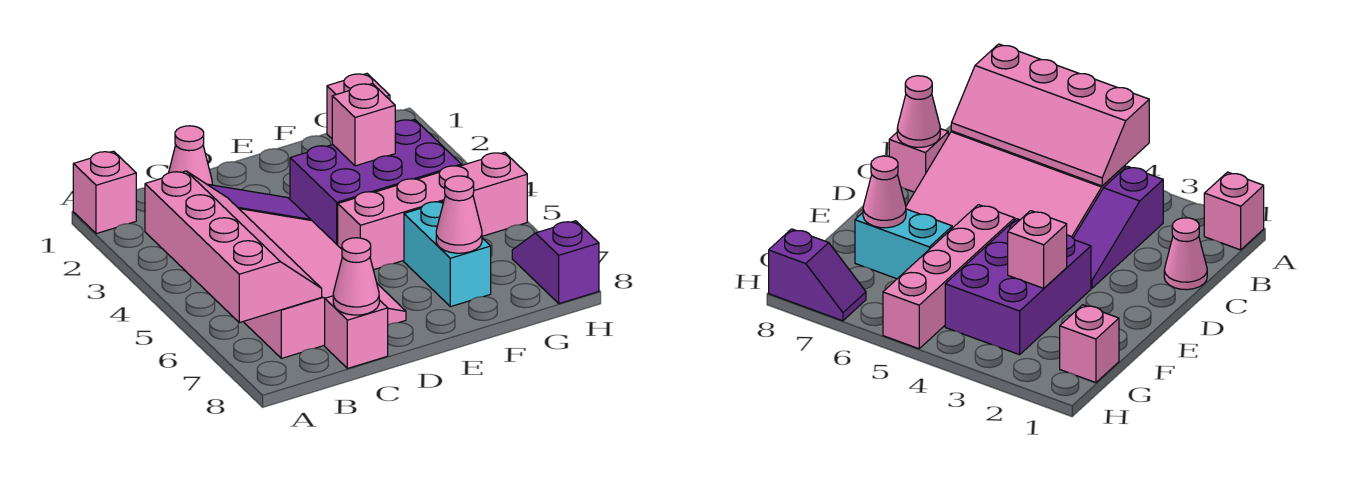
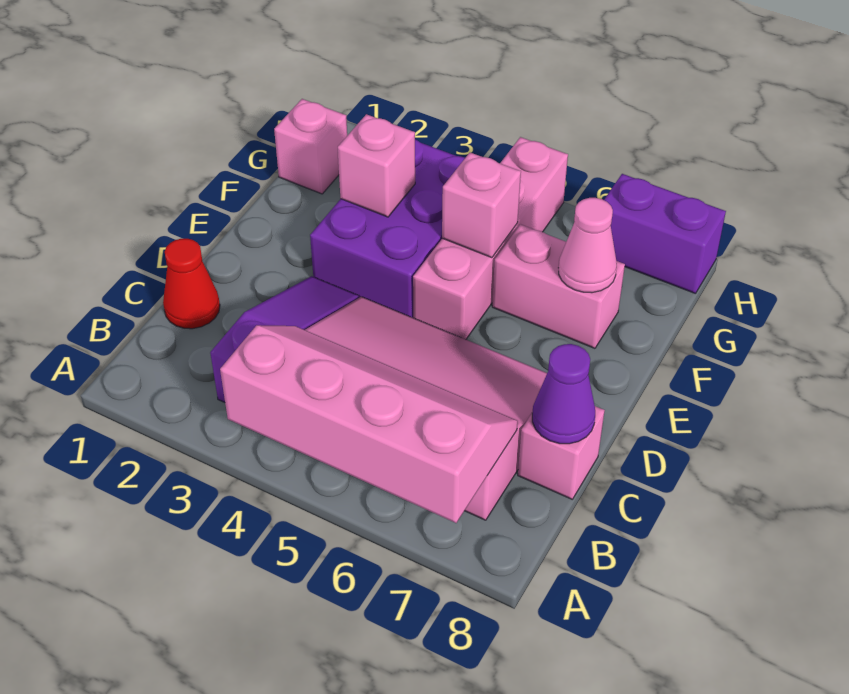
pink brick A1 level 1 -> pink brick F5 level 2
pink cone C1 level 1 -> red cone C1 level 1
pink cone C8 level 2 -> purple cone C8 level 2
cyan brick F6:F7 level 1 -> pink brick F6:F7 level 1
purple slope H7:H8 level 1 top 8 -> purple brick H7:H8 level 1

